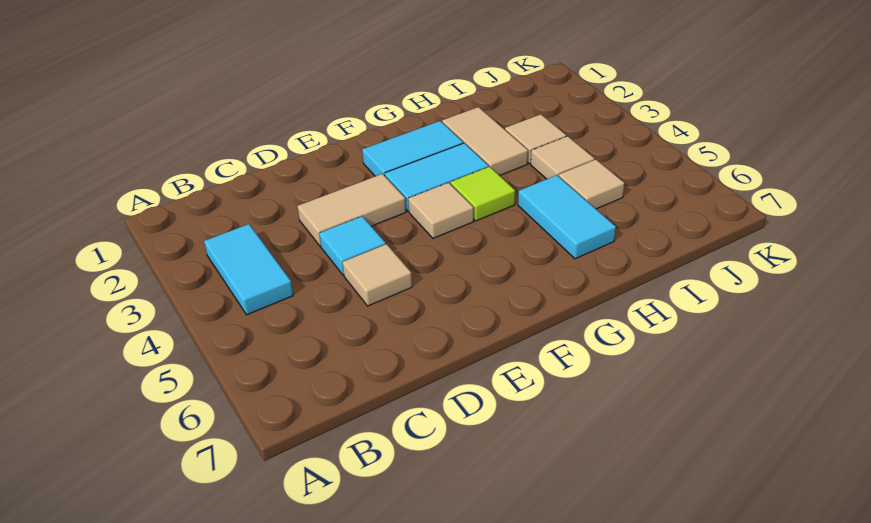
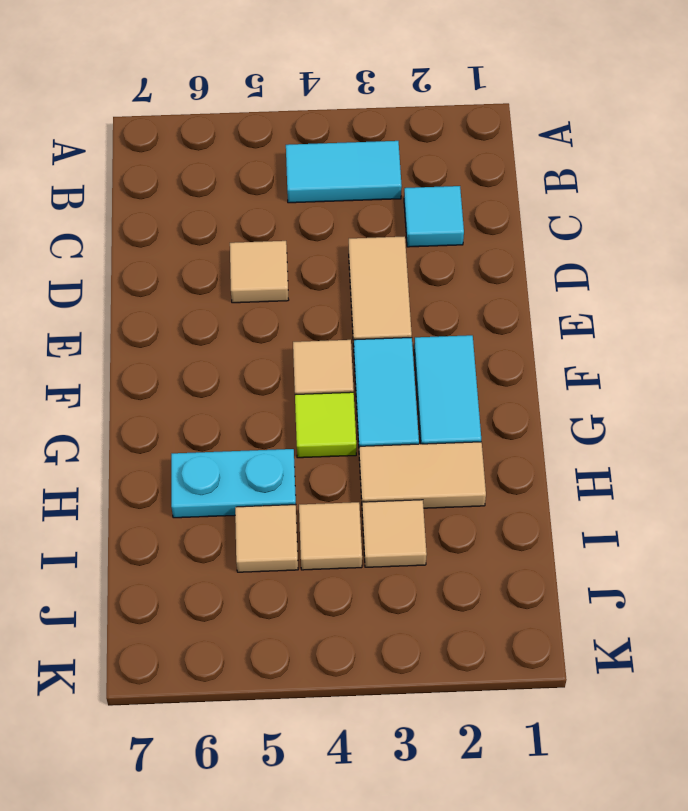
cyan tile D4 level 1 -> cyan tile C2 level 1
cyan tile H5:H6 level 1 -> cyan plate H5:H6 level 1

